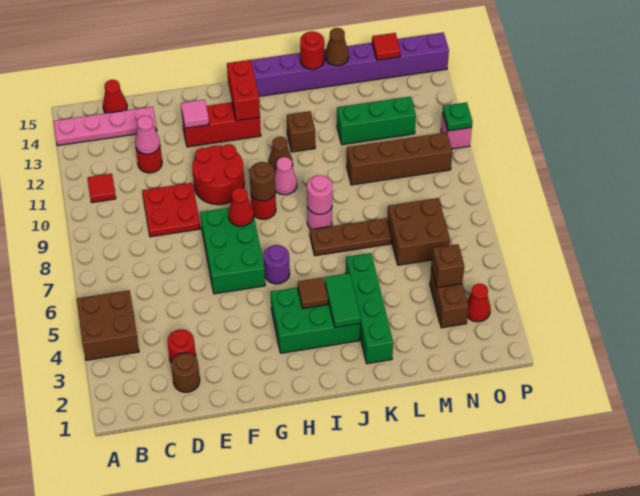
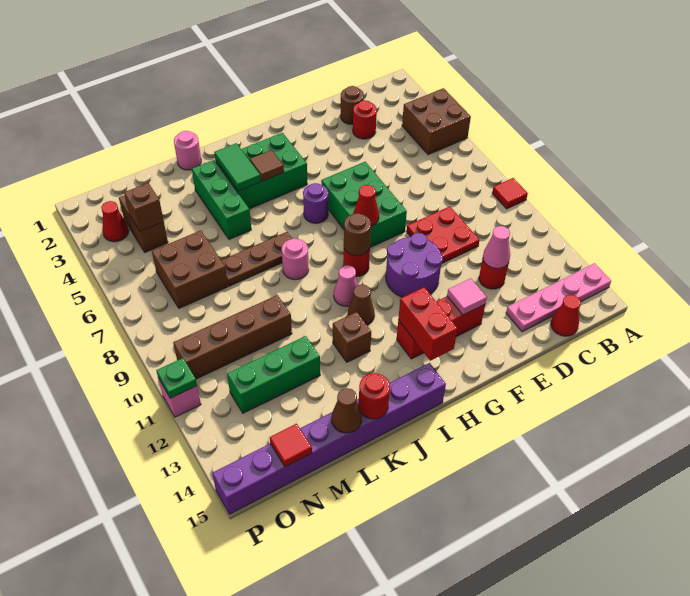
red tile B11 level 1 -> red tile A9 level 1
red round brick F10:G11 level 1 -> purple round brick F10:G11 level 1
pink round brick J8 level 2 -> pink round brick K1 level 1
green brick K2:K5 level 1 -> green brick K3:K5 level 1

